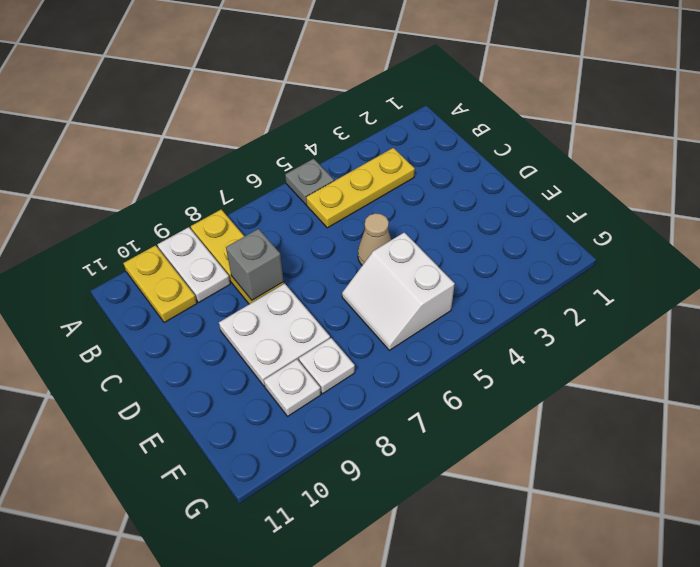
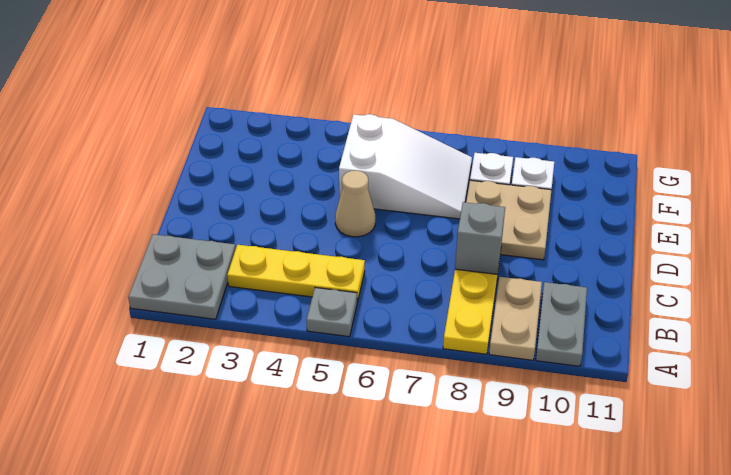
none -> grey plate A1:B2 level 1
white plate A9:B9 level 1 -> tan plate A9:B9 level 1
yellow plate A10:B10 level 1 -> grey plate A10:B10 level 1
white plate D8:E9 level 1 -> tan plate D8:E9 level 1
white slope E5:F6 level 1 top 5 -> white slope E5:F7 level 1 top 5

